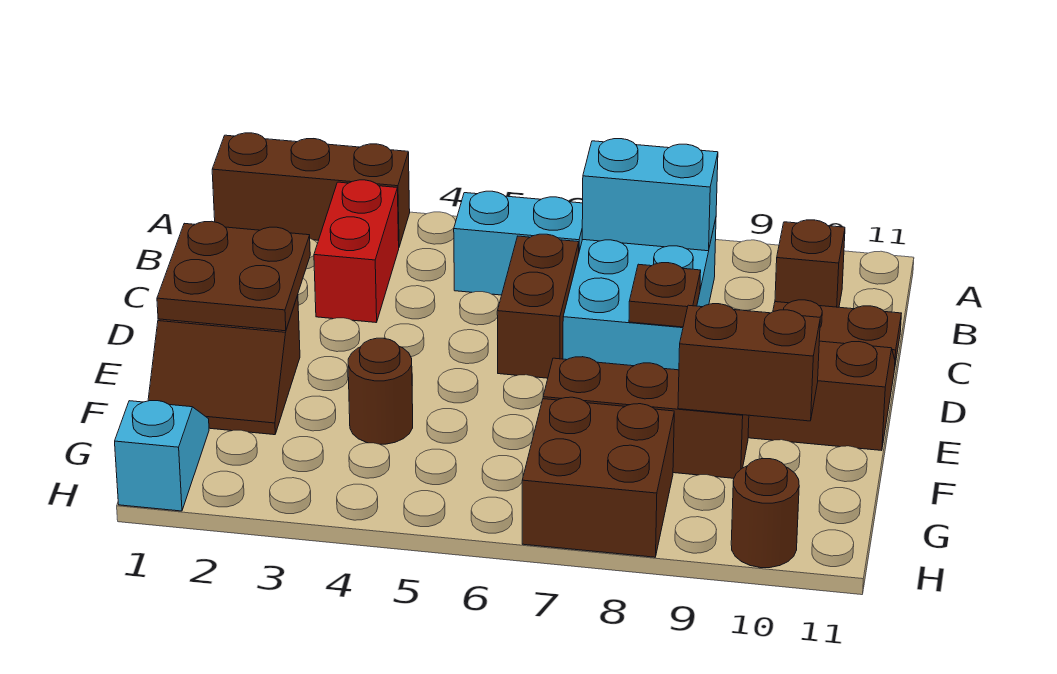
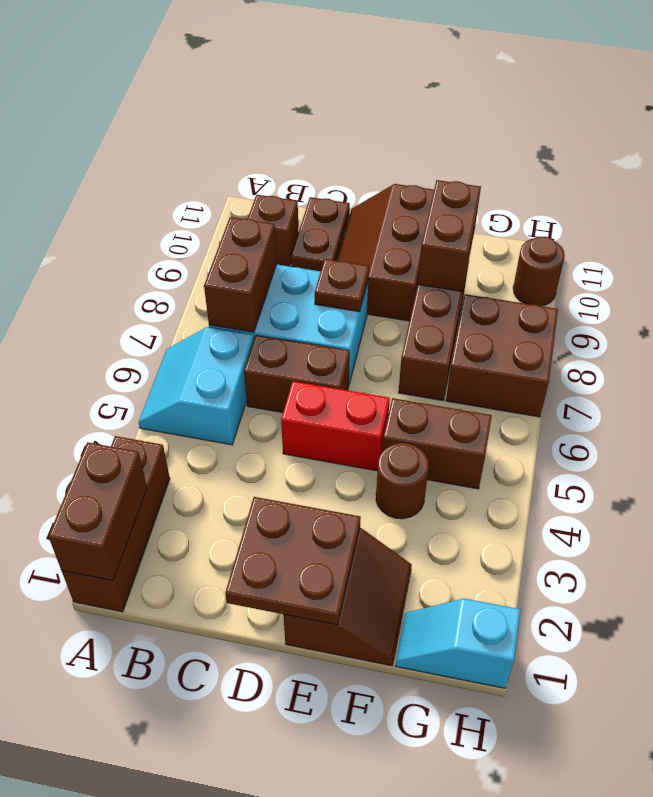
none -> brown brick A1:A2 level 2
red brick B3:C3 level 1 -> red brick D5:E5 level 1
cyan brick B7:B8 level 2 -> brown brick B7:B8 level 2
none -> brown brick F5:G5 level 1

